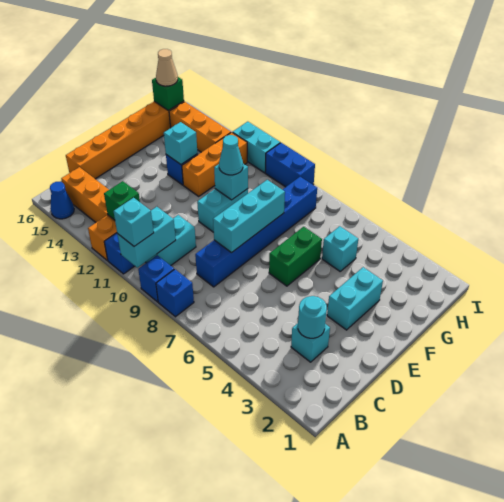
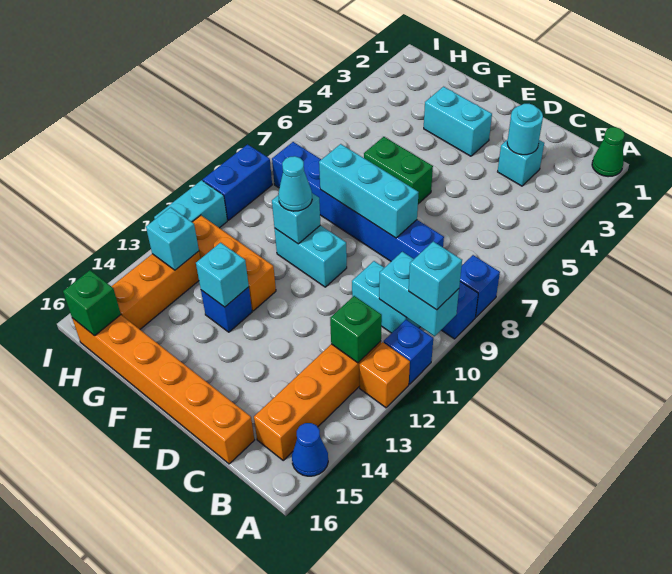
none -> green cone A1 level 1
cyan brick G5 level 1 -> cyan brick H13 level 2
tan cone H16 level 3 -> none

